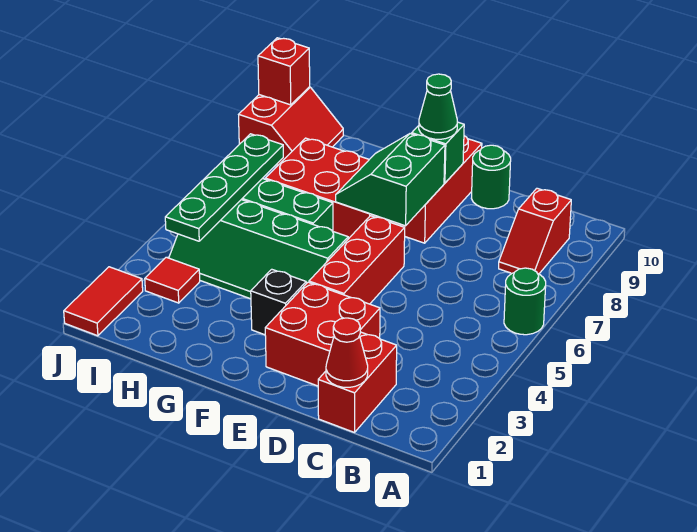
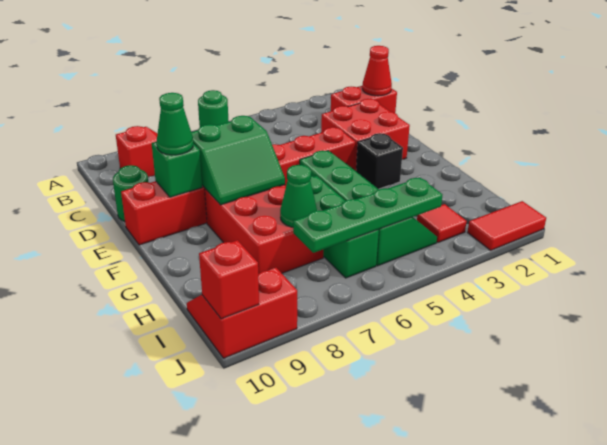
none -> green cone H7 level 2

